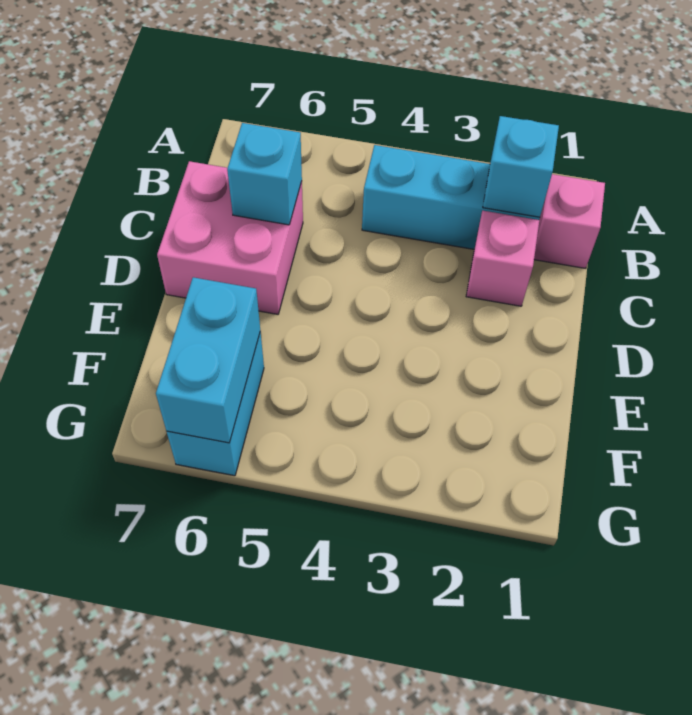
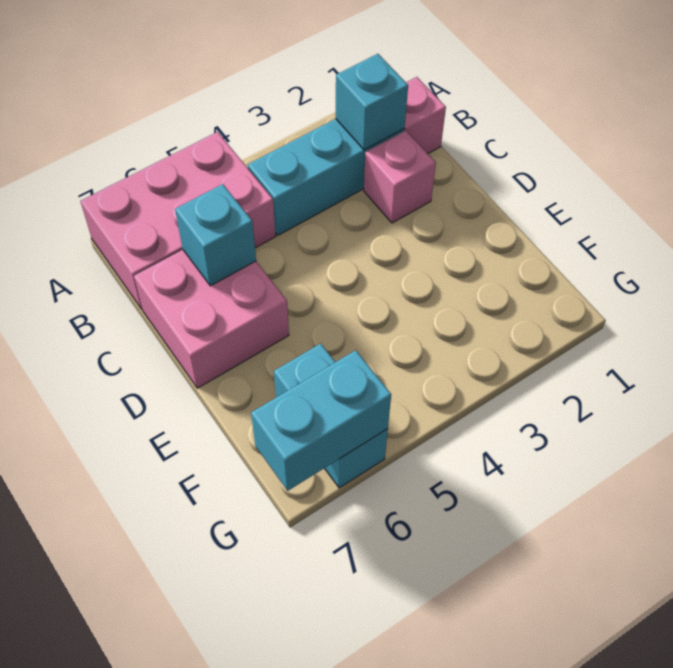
none -> pink brick A5:B7 level 1
cyan brick F6:G6 level 2 -> cyan brick G6:G7 level 2

